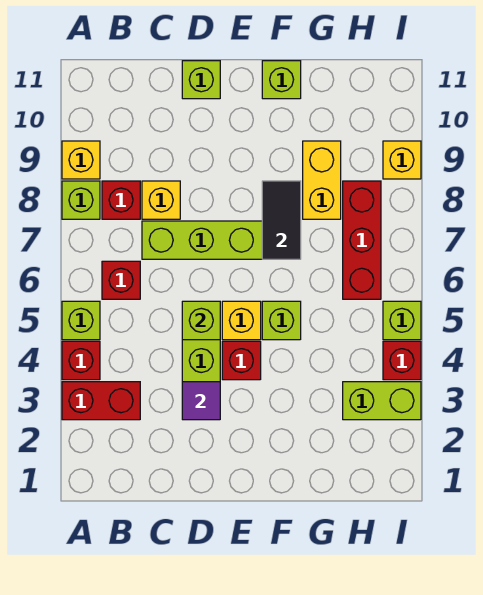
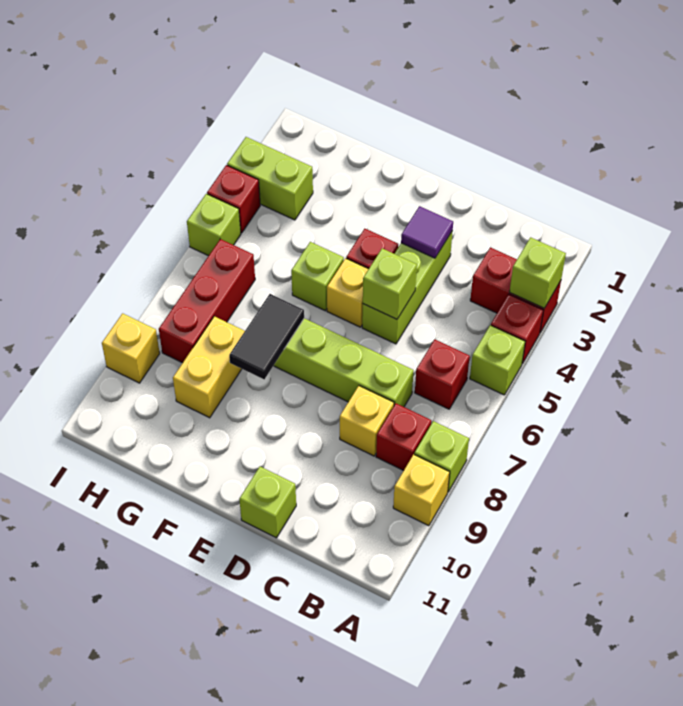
lime brick F11 level 1 -> lime brick A3 level 2

